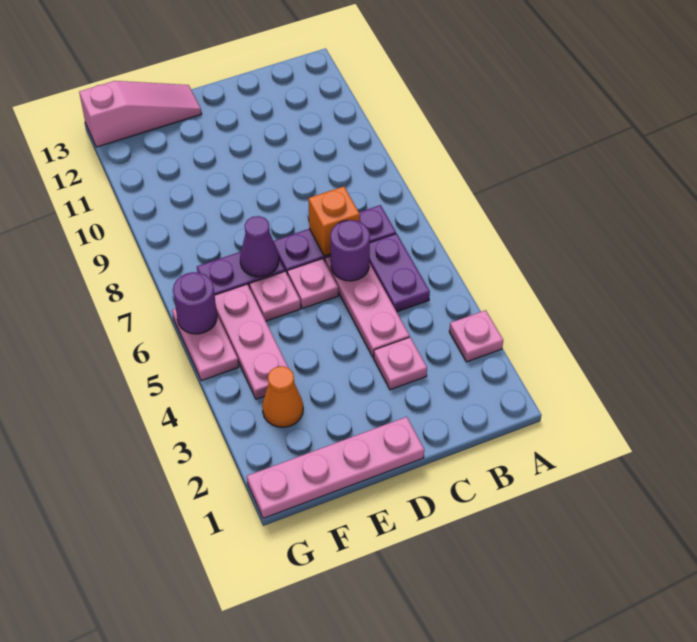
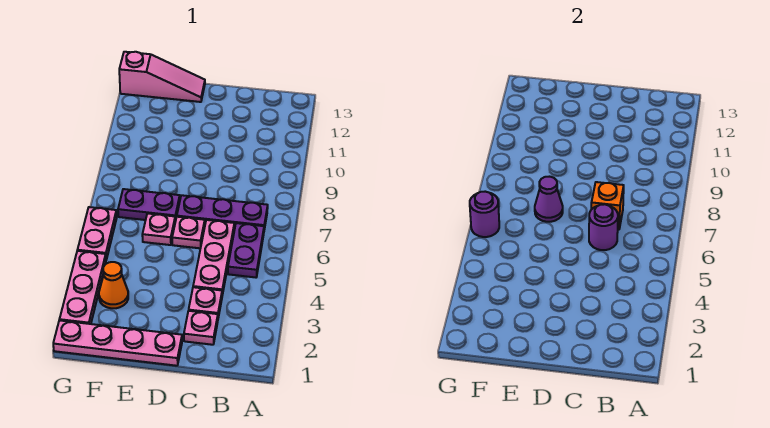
pink plate A3 level 1 -> pink plate C2 level 1
pink plate F4:F6 level 1 -> pink plate G2:G4 level 1

